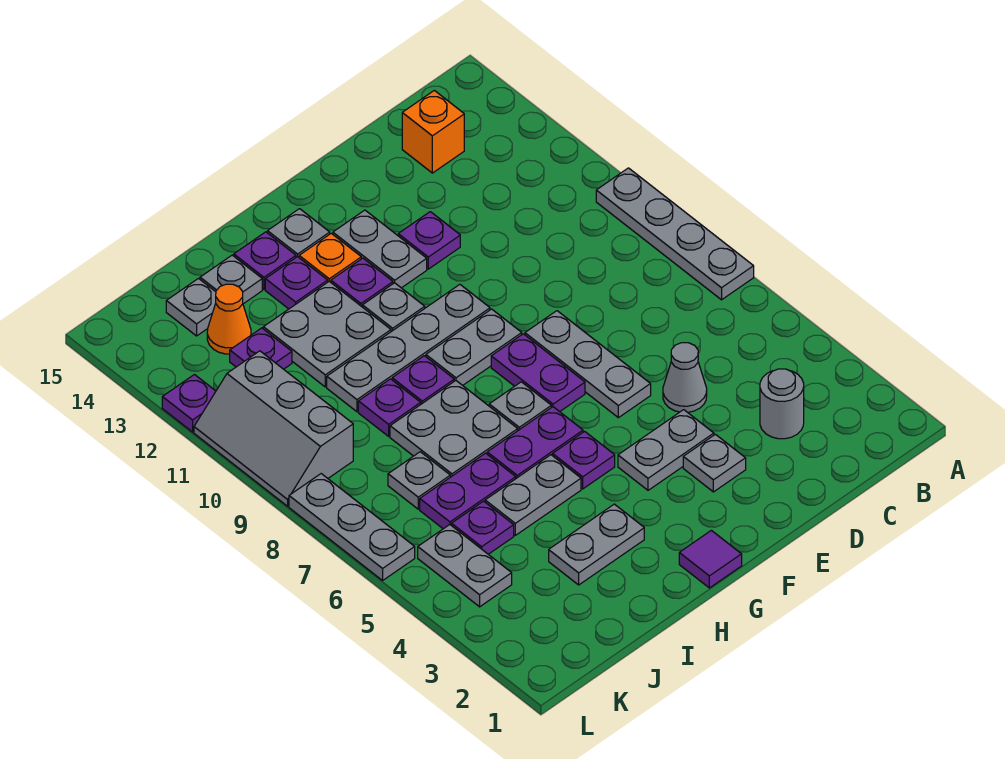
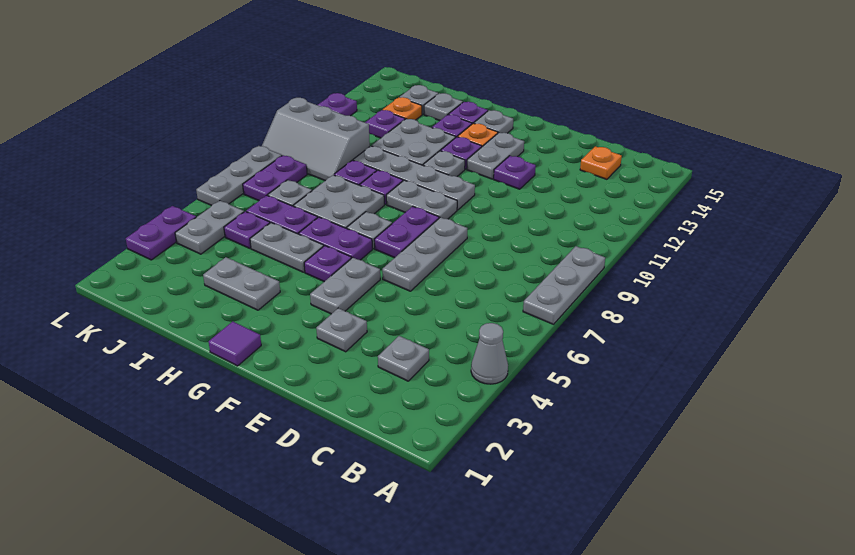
grey plate A7:A10 level 1 -> grey plate A7:A9 level 1
grey round brick C3 level 1 -> grey plate C3 level 1
orange brick C14 level 1 -> orange plate C14 level 1
grey cone D5 level 1 -> grey cone A4 level 1
grey plate E4:F4 level 1 -> grey plate F4:F5 level 1
orange cone J13 level 1 -> orange plate J13 level 1
none -> purple plate K7:K8 level 1
grey slope K9:L11 level 1 top K -> grey slope J9:L10 level 1 top 10
none -> purple plate L3:L4 level 1

